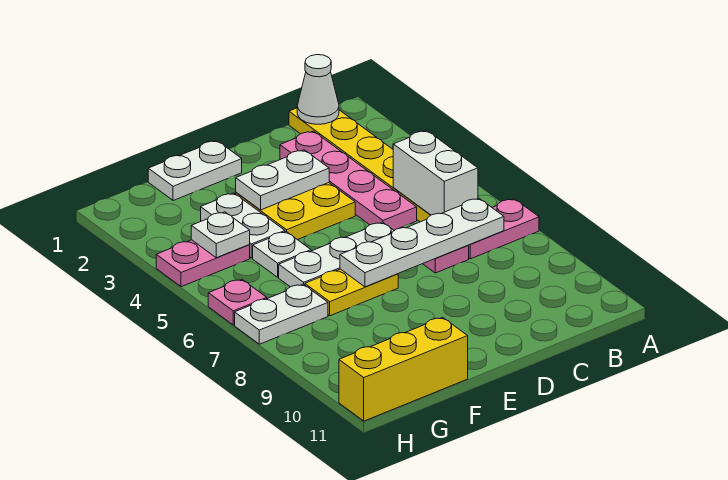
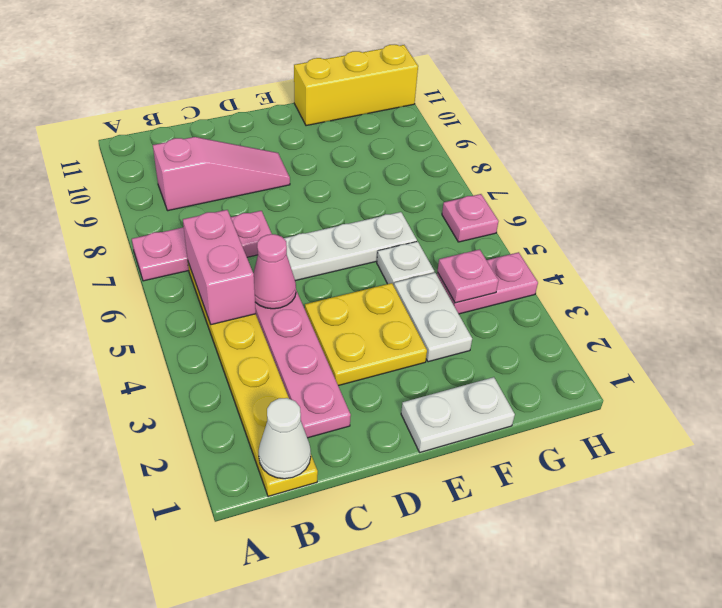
white brick B5:B6 level 2 -> pink brick B5:B6 level 2
white plate B7:E7 level 2 -> none
none -> pink slope B9:D9 level 1 top B
none -> pink cone C5 level 2
white plate D3:E3 level 2 -> none
yellow plate E7:F7 level 1 -> none
white plate G4 level 2 -> pink plate G4 level 2
white plate G7:H7 level 1 -> none

